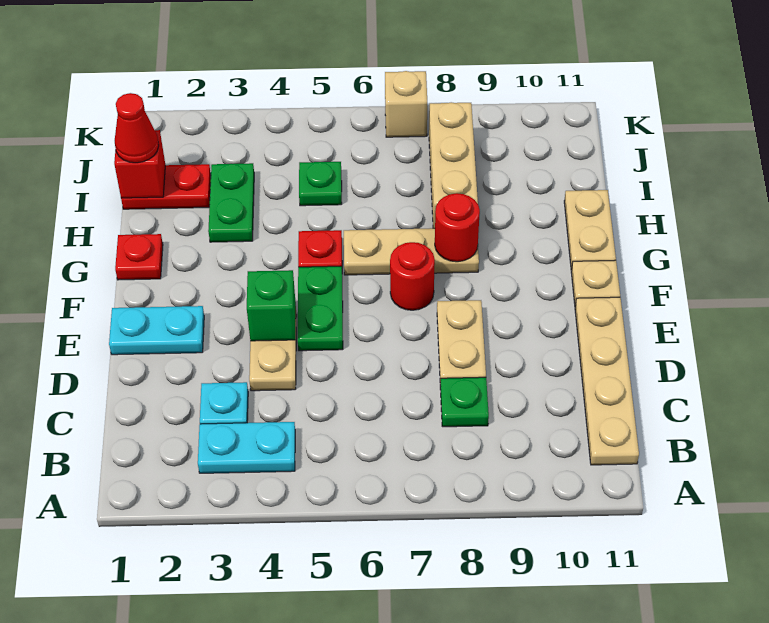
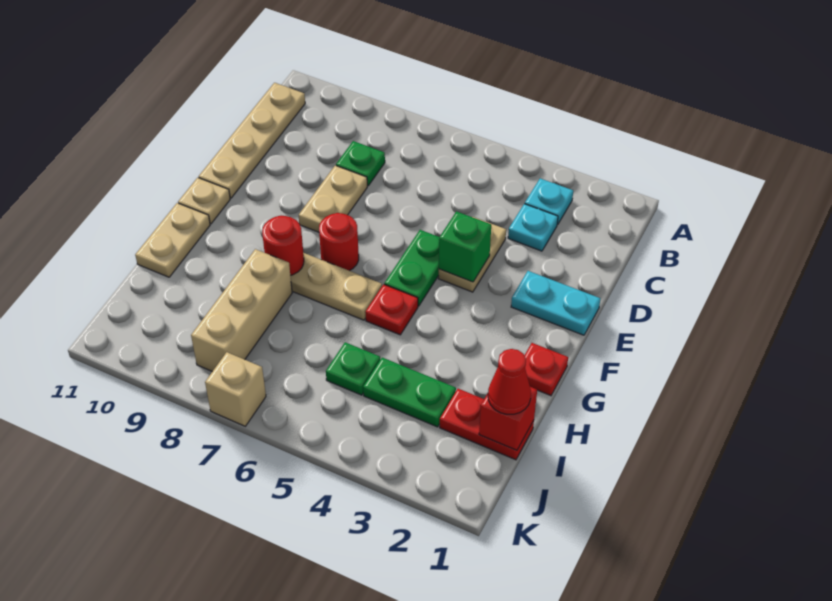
cyan plate B3:B4 level 1 -> cyan plate B3 level 1
green plate H3:I3 level 1 -> green plate I3:I4 level 1

